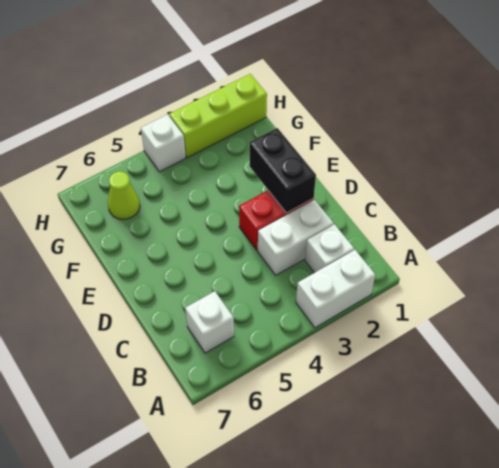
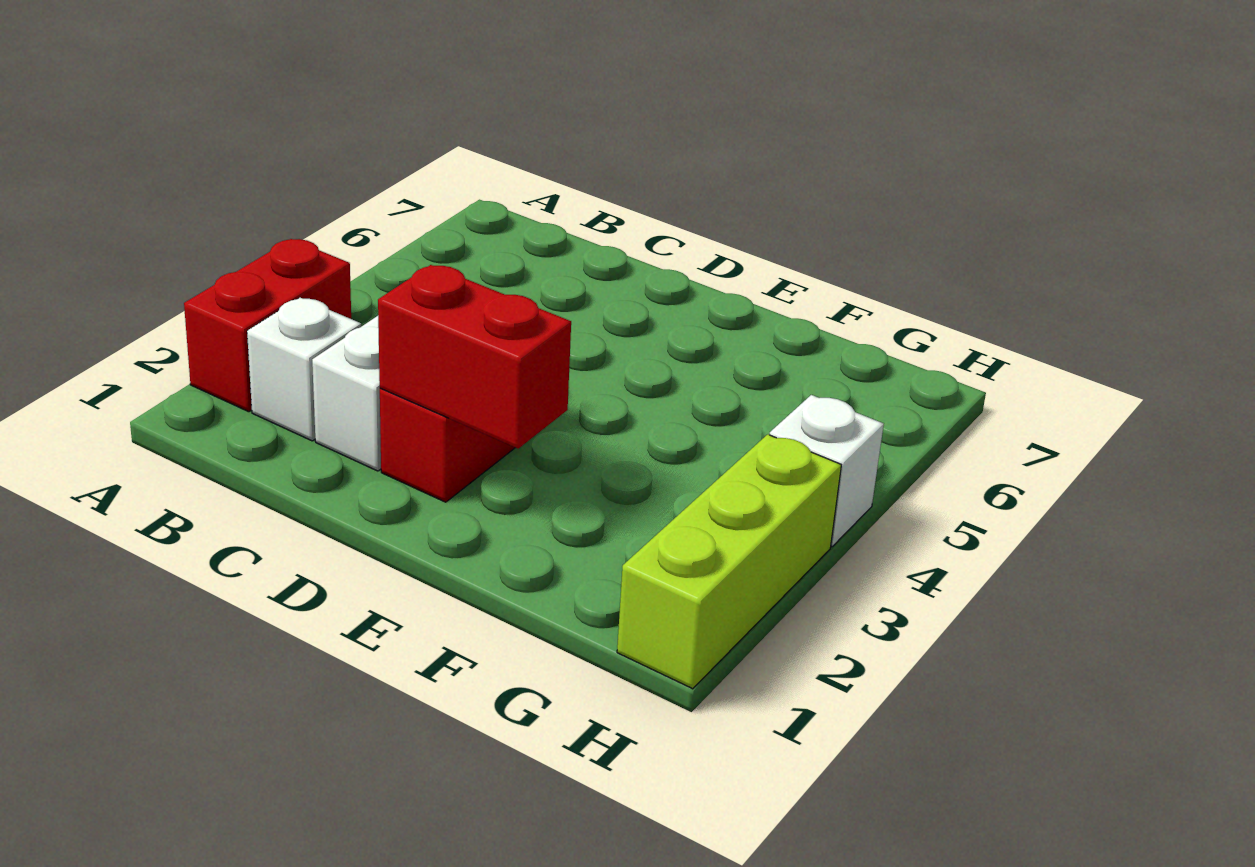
white brick A2:A3 level 1 -> red brick A2:A3 level 1
white brick B6 level 1 -> none
black brick D2:E2 level 2 -> red brick D2:E2 level 2
lime cone G6 level 1 -> none

